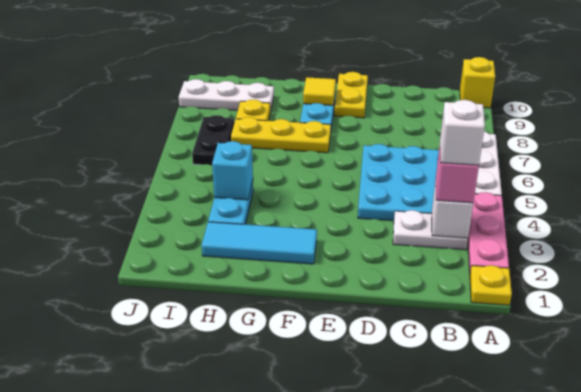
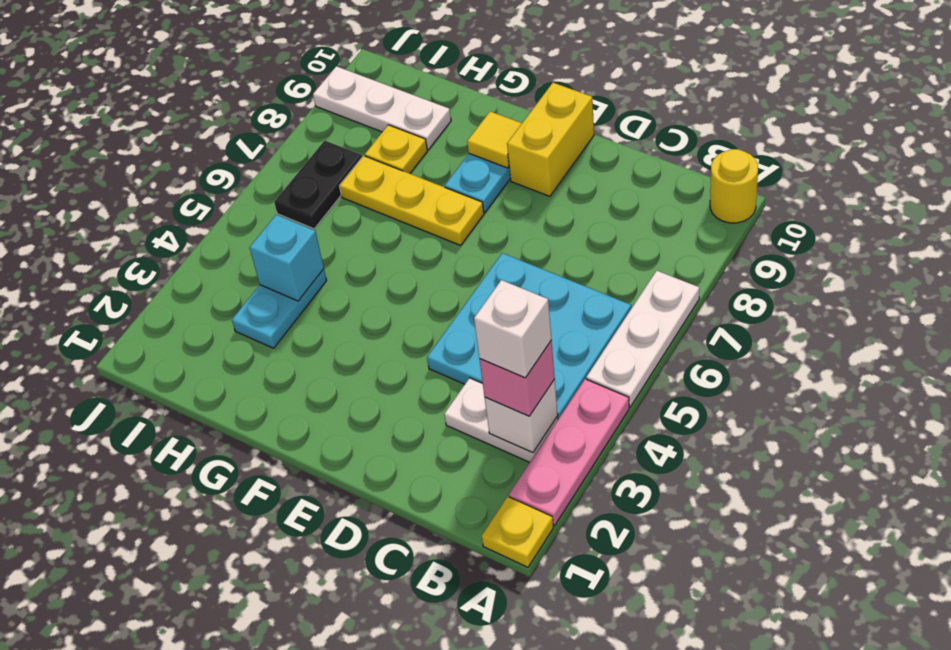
yellow brick A10 level 1 -> yellow round brick A10 level 1
yellow plate E9:E10 level 1 -> yellow brick E9:E10 level 1
cyan tile F2:H2 level 1 -> none

